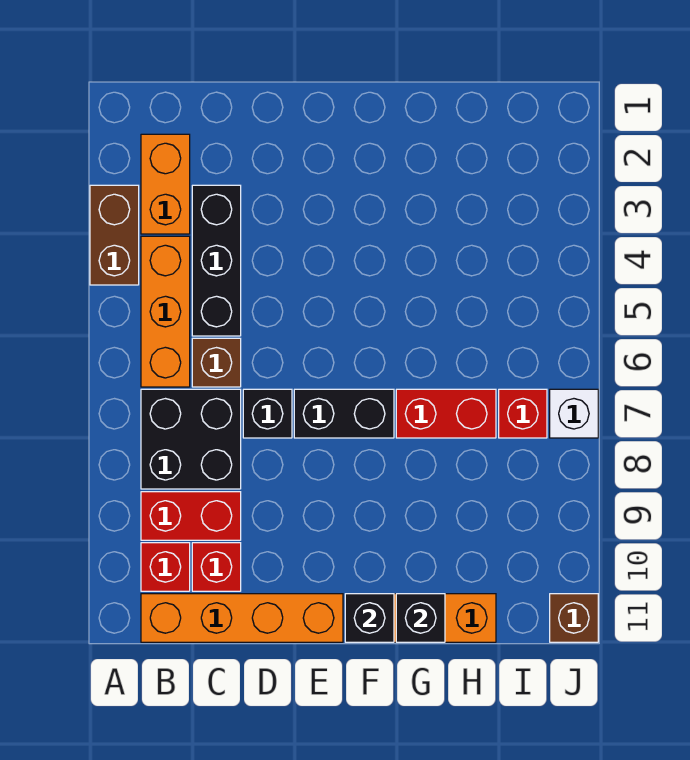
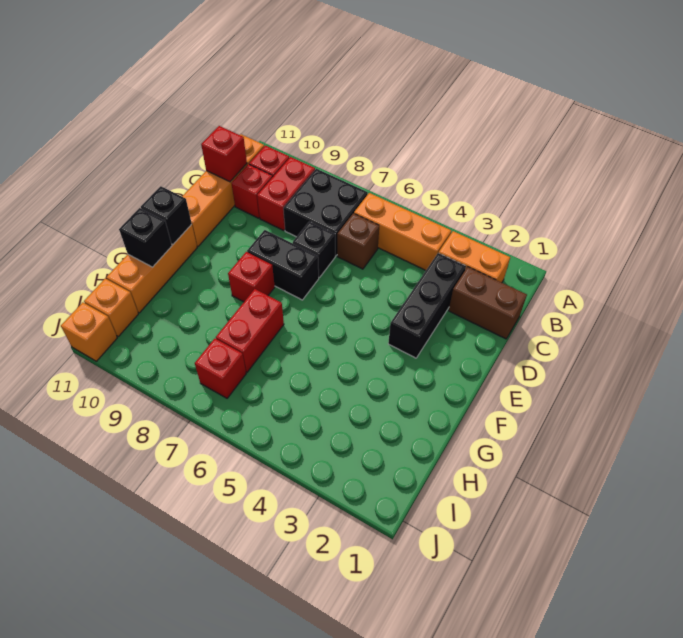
brown brick A3:A4 level 1 -> brown brick C1:C2 level 1
black brick C3:C5 level 1 -> black brick C3:E3 level 1
none -> red brick C11 level 2
black brick E7:F7 level 1 -> black brick E7:E8 level 1
none -> red brick F8 level 1
none -> orange brick I11 level 1
white brick J7 level 1 -> none
brown brick J11 level 1 -> orange brick J11 level 1

